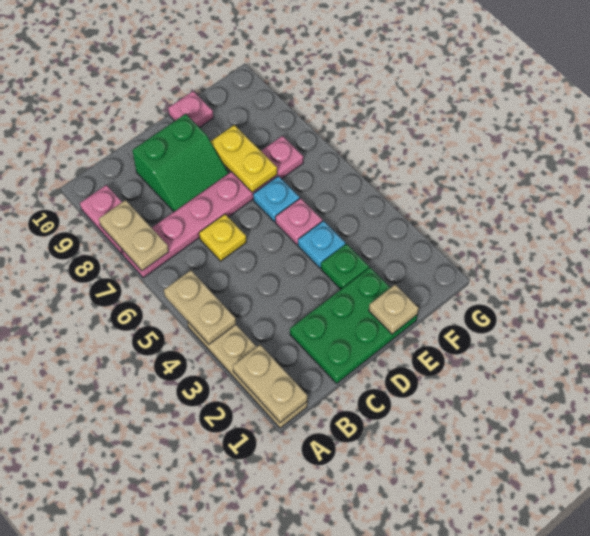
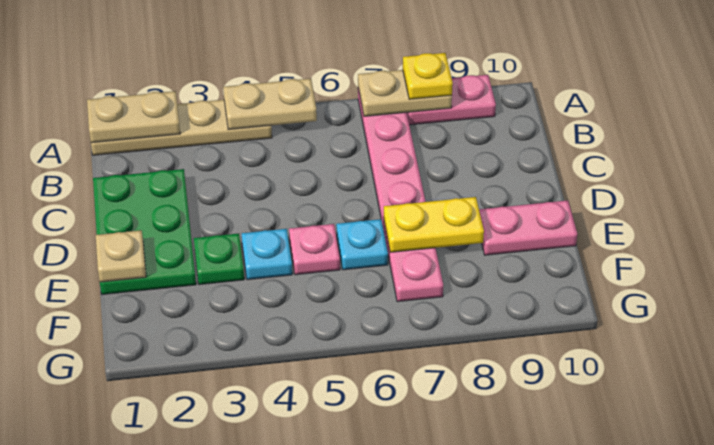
yellow plate C6 level 1 -> yellow plate A8 level 3
green slope C8:D9 level 1 top 9 -> none
pink plate E10 level 1 -> pink plate E9:E10 level 1

